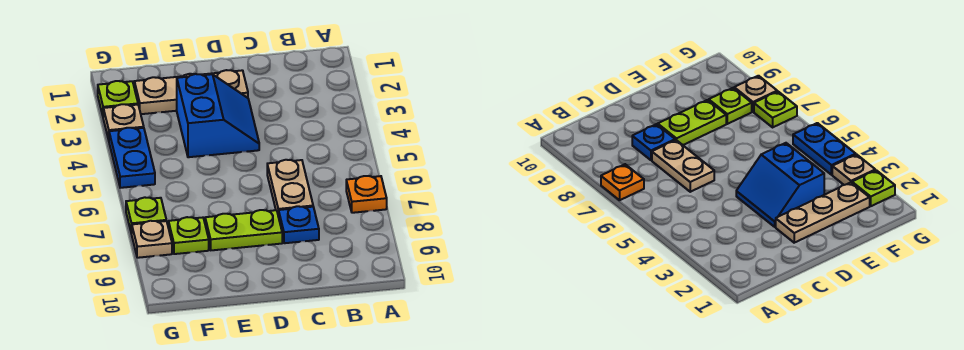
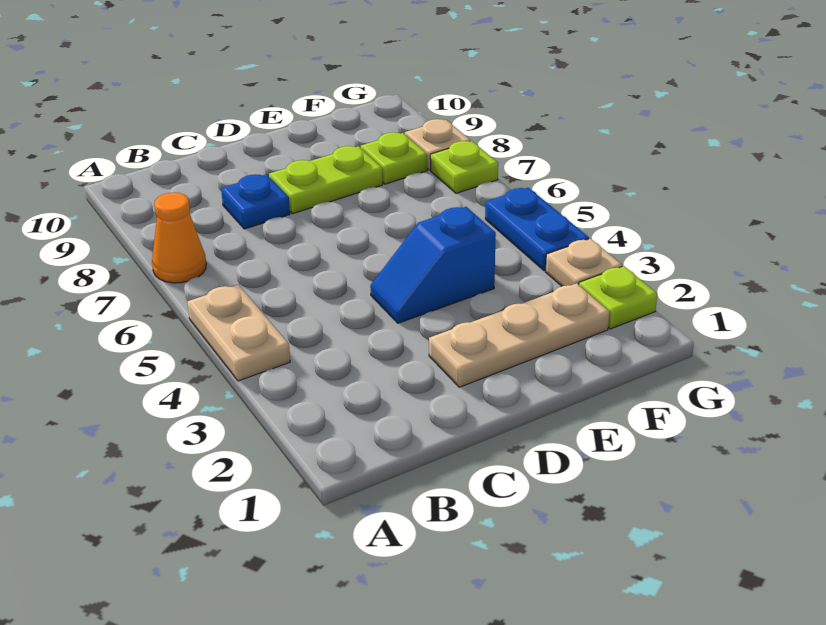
orange plate A7 level 1 -> orange cone A7 level 1
tan plate C6:C7 level 1 -> tan plate A4:A5 level 1
blue slope D3:E4 level 1 top E -> blue slope D4:E4 level 1 top E

